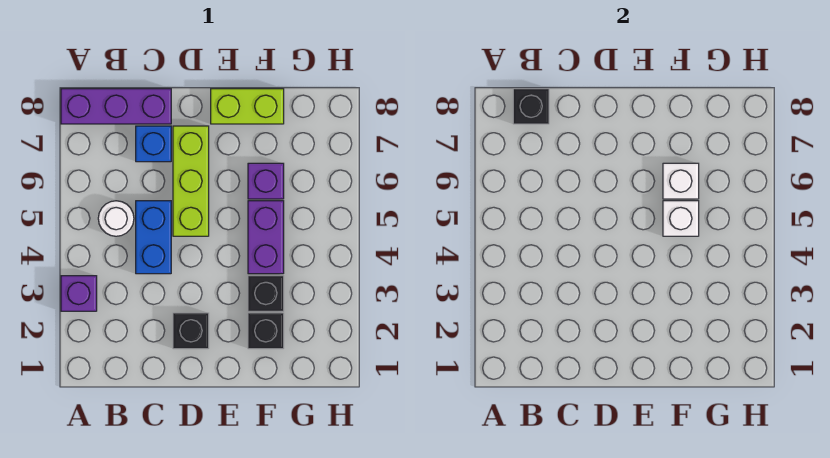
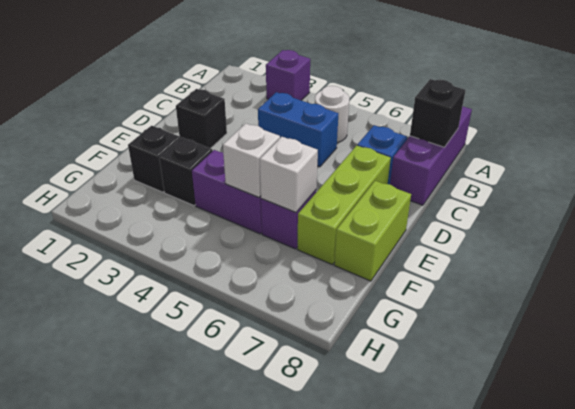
lime brick D5:D7 level 1 -> lime brick D7:F7 level 1

